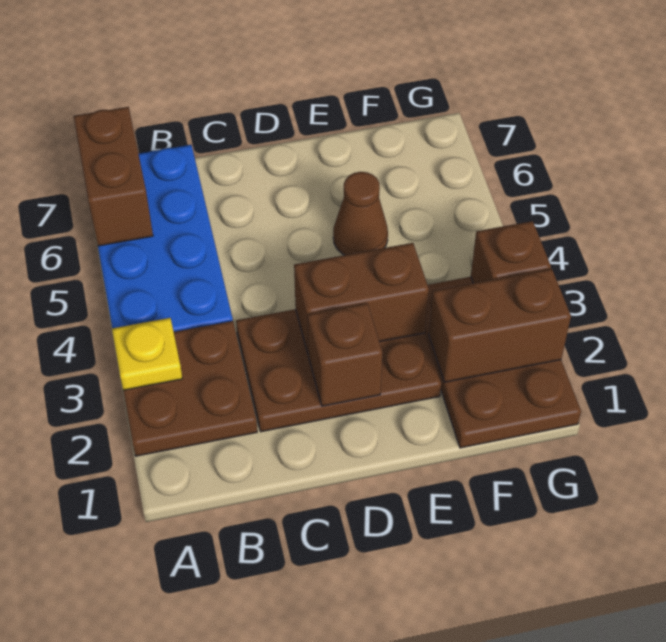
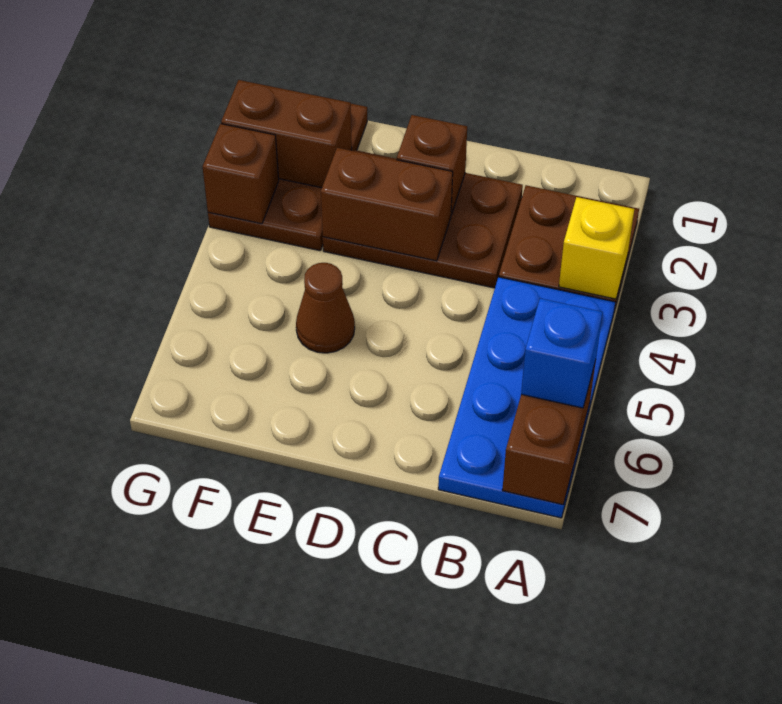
yellow plate A3 level 2 -> yellow brick A3 level 2
none -> blue brick A6 level 3

